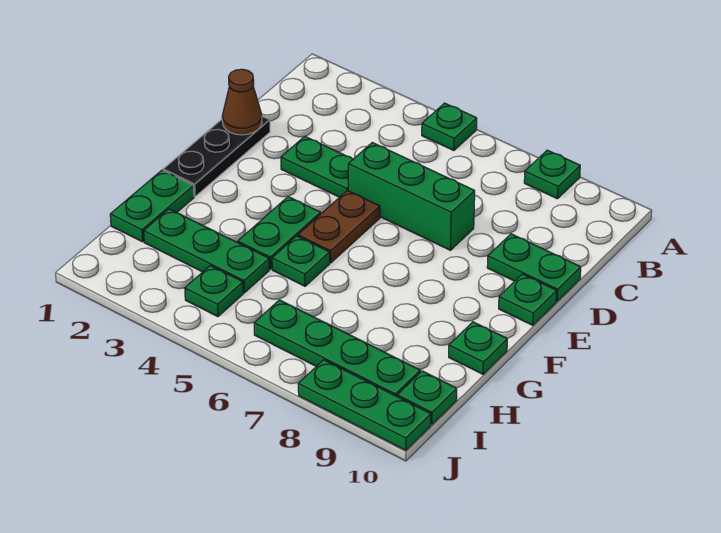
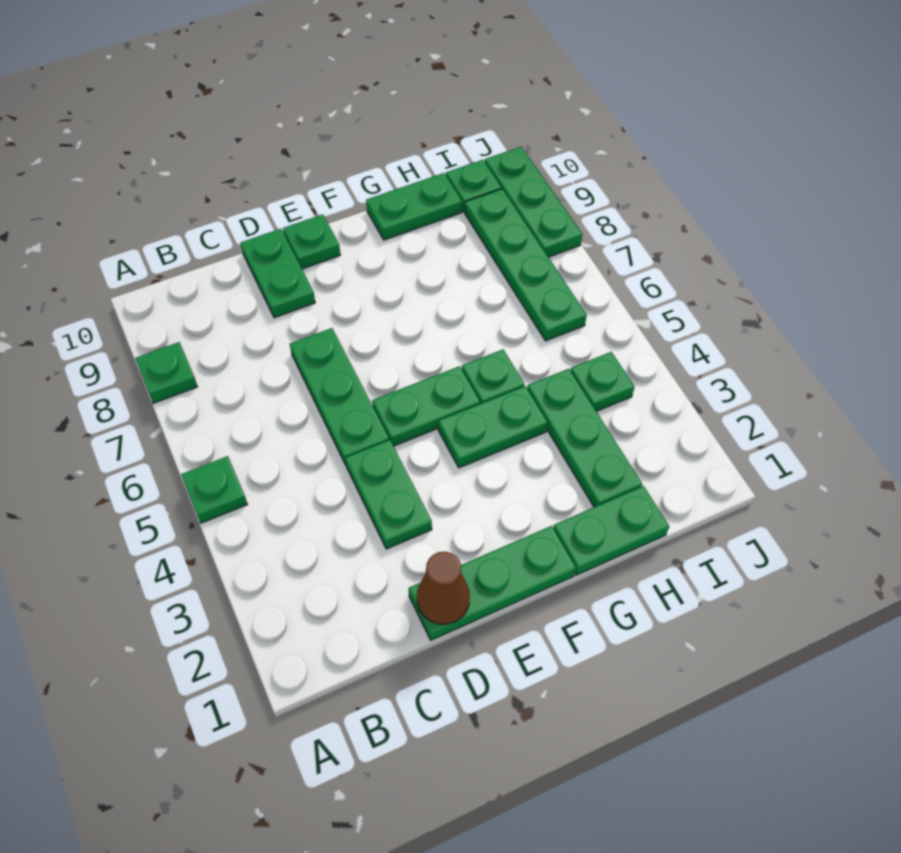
black plate D1:F1 level 1 -> green plate D1:F1 level 1
green brick D5:D7 level 1 -> green plate D5:D7 level 1
brown plate E5:F5 level 1 -> green plate E5:F5 level 1
green plate G10 level 1 -> green plate G10:H10 level 1

